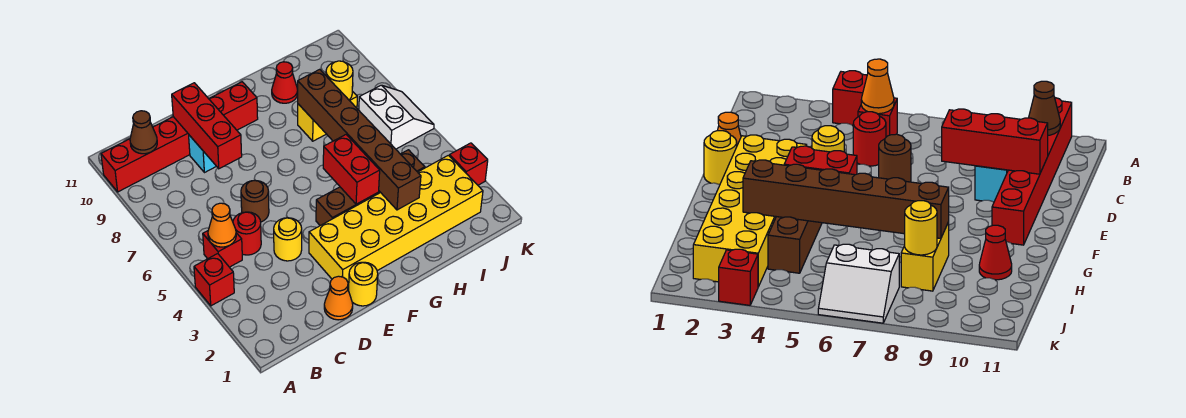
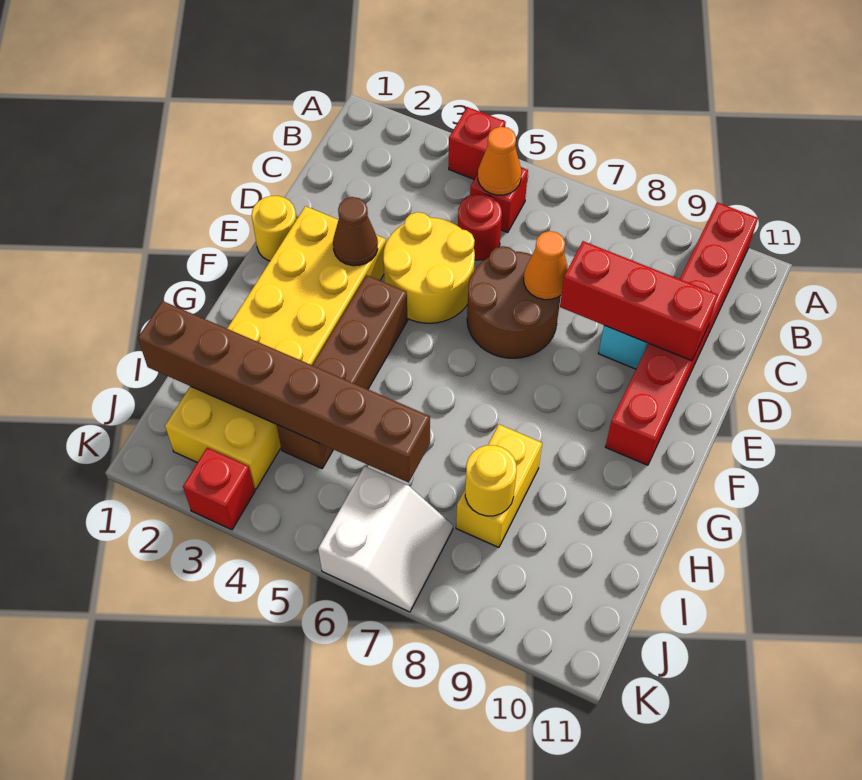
brown cone B10 level 2 -> brown cone E3 level 2
orange cone D1 level 1 -> orange cone D7 level 2
yellow round brick D4 level 1 -> yellow round brick D4:E5 level 1
brown round brick D6 level 1 -> brown round brick D6:E7 level 1
red brick G4:G5 level 2 -> none
brown brick H3:H8 level 2 -> brown brick I1:I6 level 2
red cone H10 level 1 -> none
white slope J6:K7 level 1 top J -> white slope J6:K7 level 1 top 6

